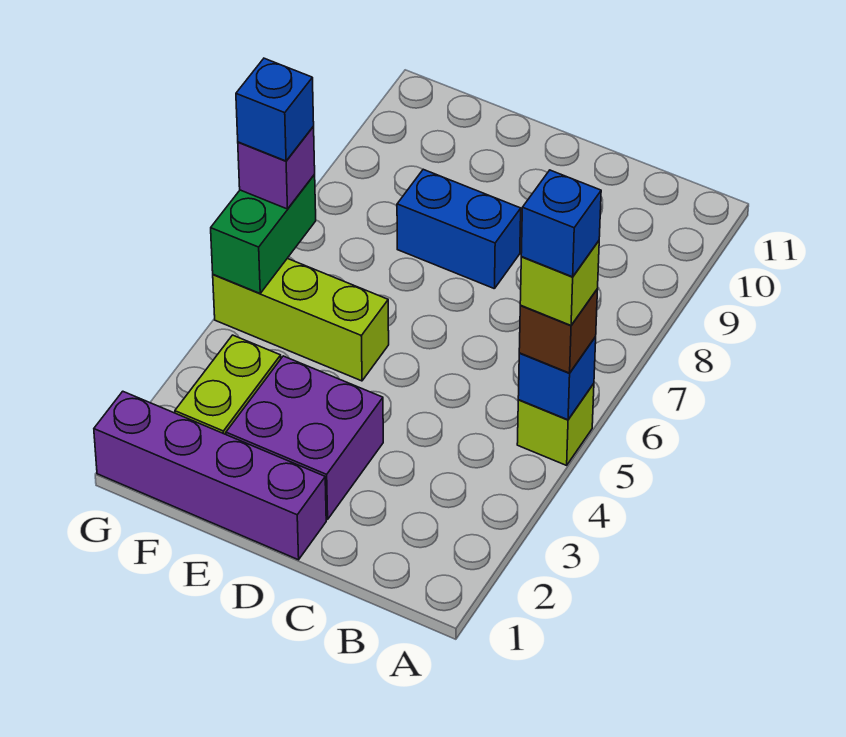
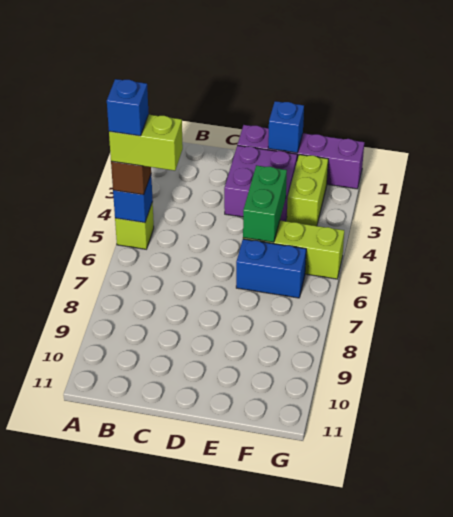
lime brick A5 level 4 -> lime brick A5:B5 level 4
blue brick D8:E8 level 1 -> blue brick E6:F6 level 1
green brick G5:G6 level 2 -> green brick E4:E5 level 2
purple brick G6 level 3 -> none
blue brick G6 level 4 -> blue brick E1 level 2

